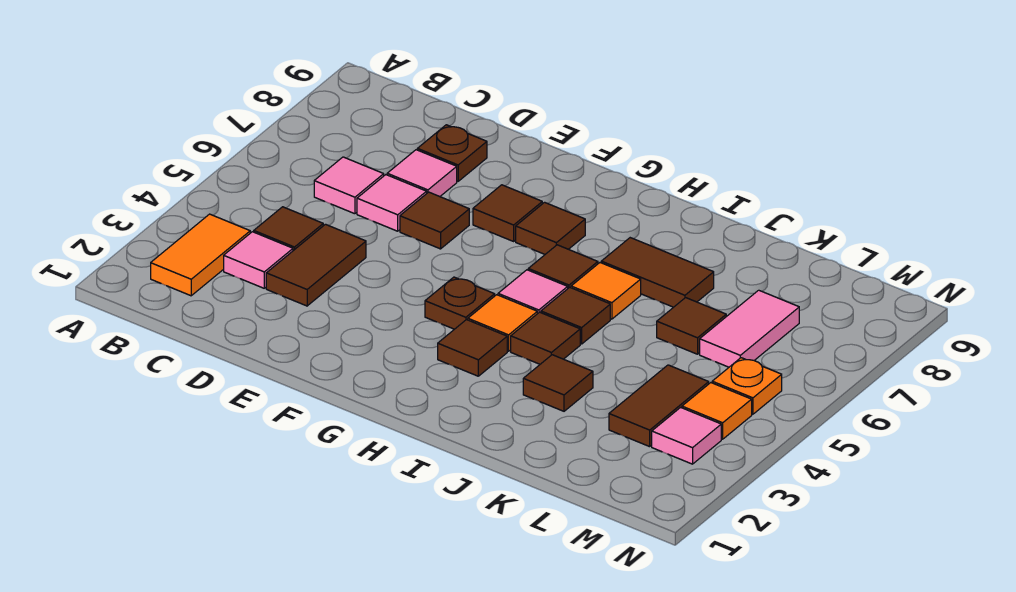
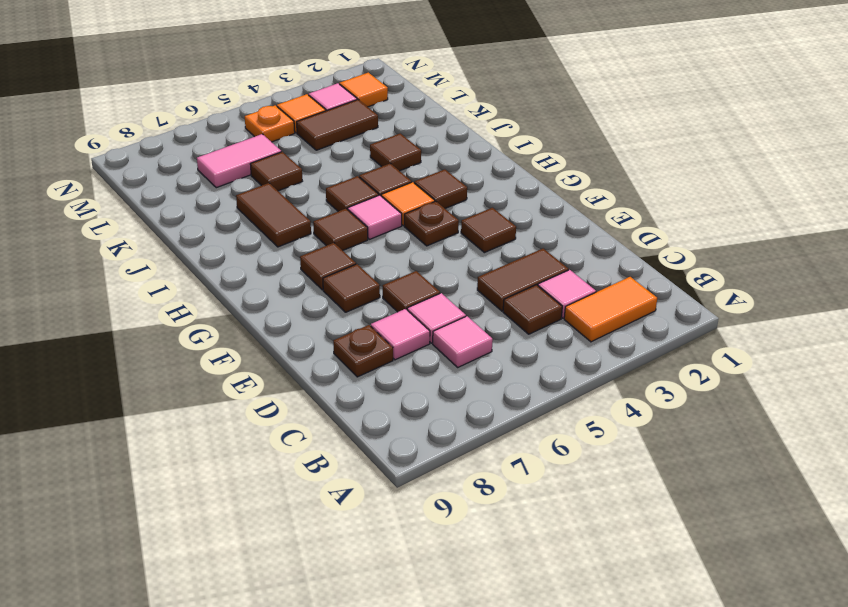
none -> brown tile F3 level 1
orange tile I6 level 1 -> orange tile M2 level 1

